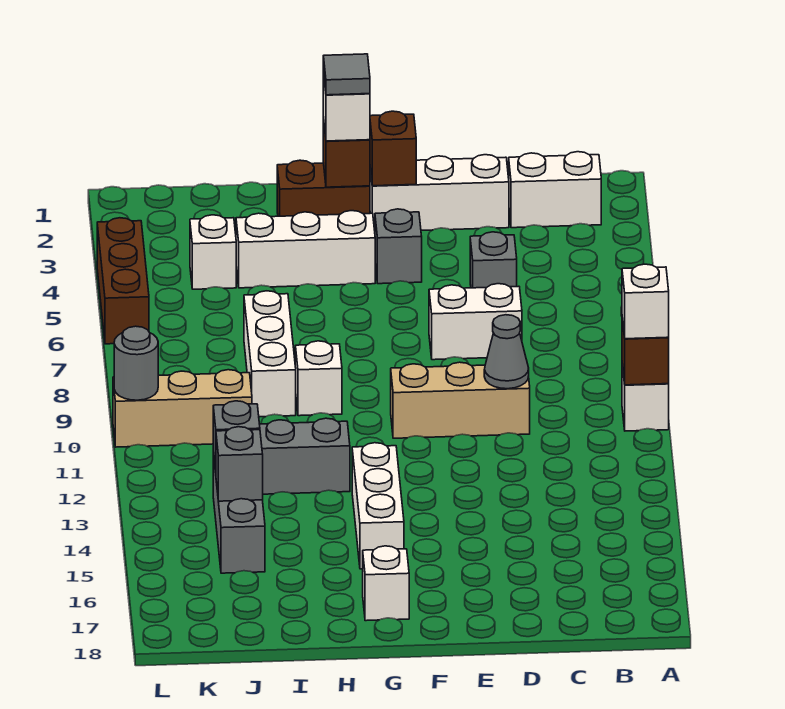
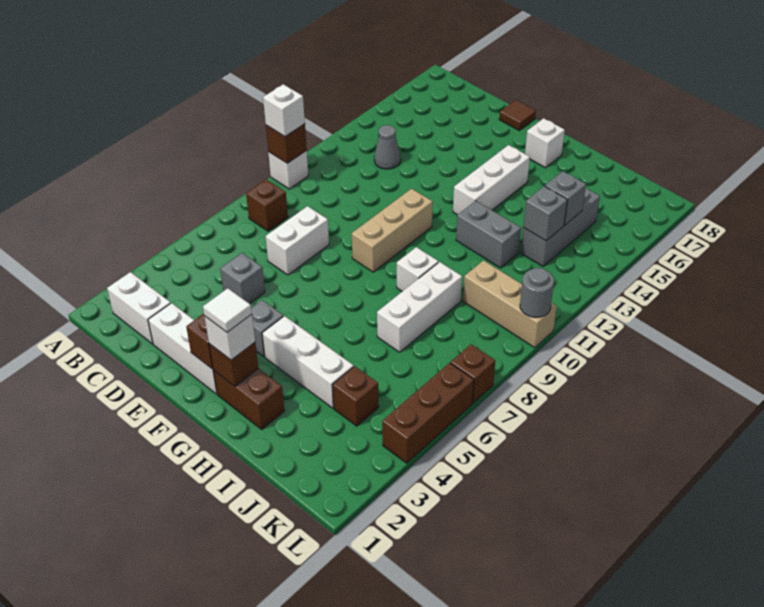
none -> brown brick B8 level 1
white brick D7:E7 level 1 -> white brick D7:D8 level 1
tan brick D10:F10 level 1 -> tan brick F9:F11 level 1
grey cone D10 level 2 -> grey cone C13 level 1
none -> brown tile E18 level 1
grey tile G2 level 4 -> white tile G2 level 4
white brick J4 level 1 -> brown brick J4 level 1
none -> brown brick L7 level 1

